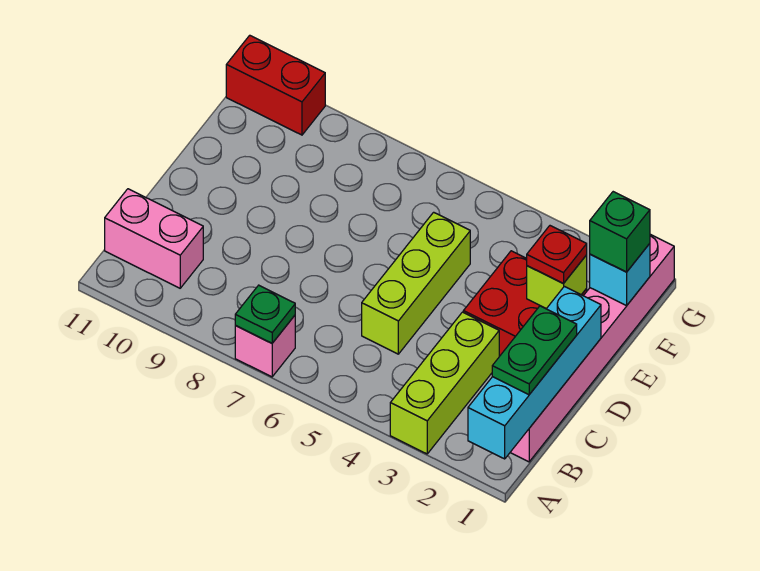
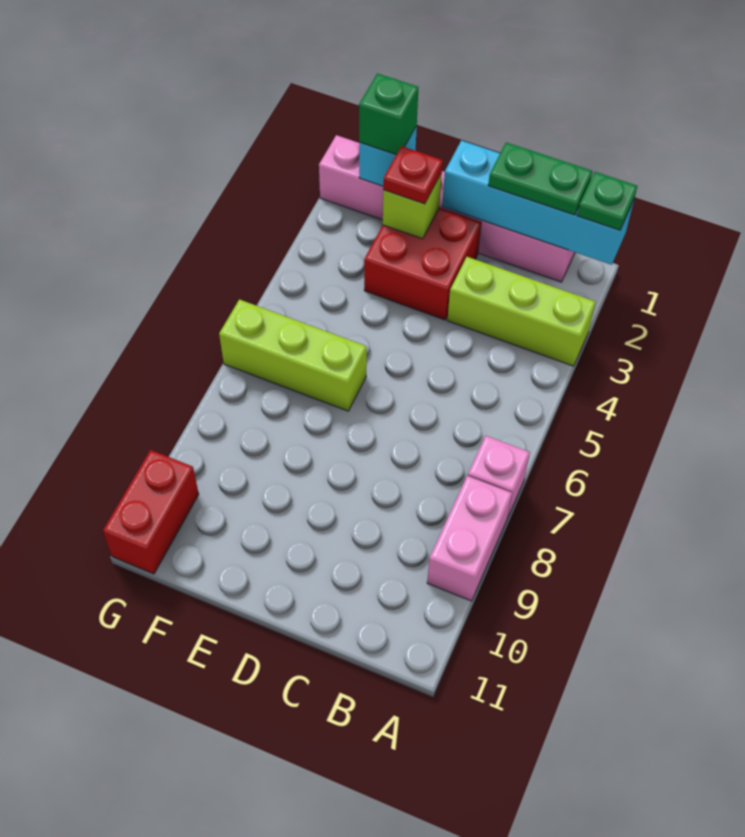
green plate A7 level 2 -> green plate A1 level 3
pink brick B10:B11 level 1 -> pink brick A8:A9 level 1
lime brick C5:E5 level 1 -> lime brick E6:G6 level 1

